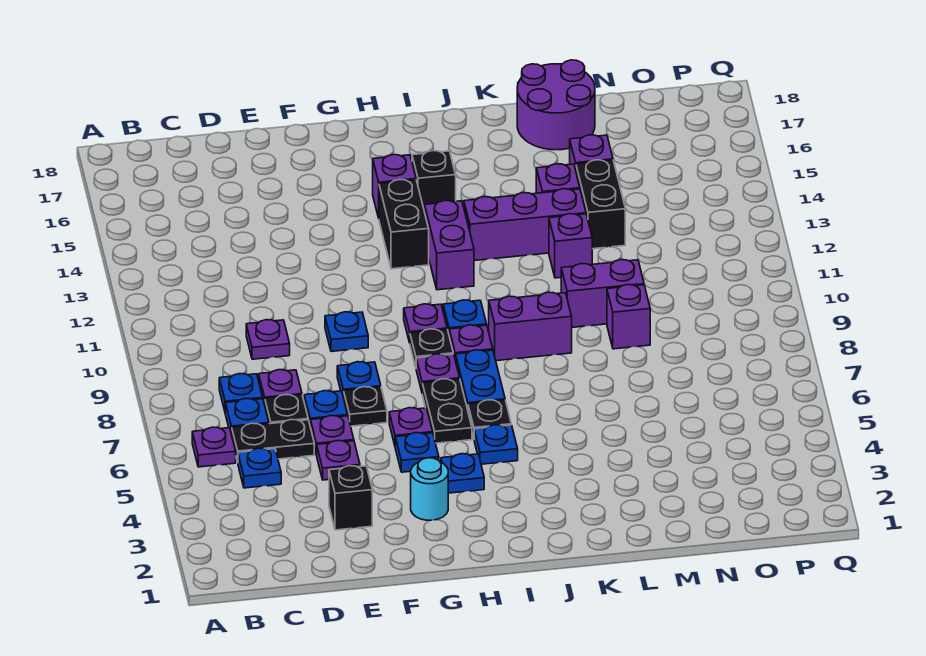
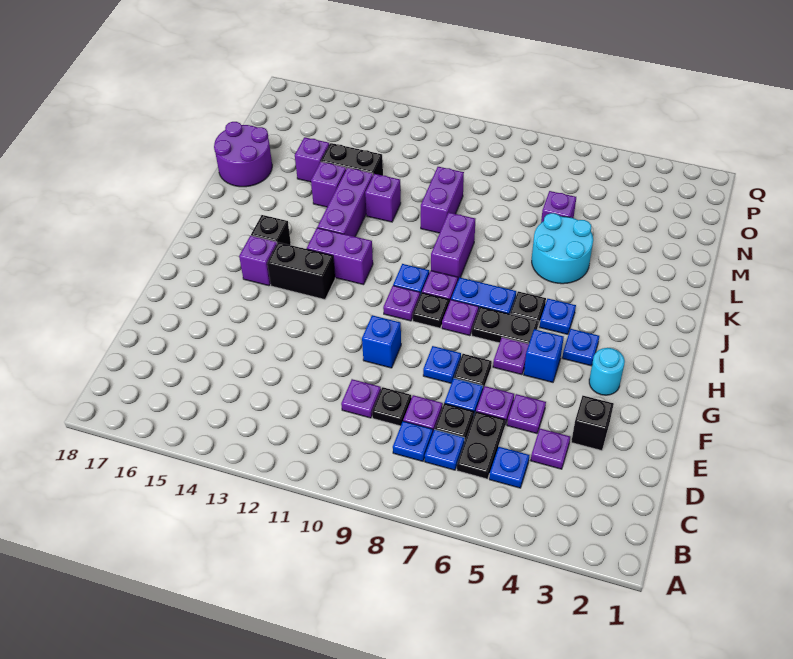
purple plate B6 level 1 -> purple plate D4 level 1
none -> black plate D9 level 1
blue plate F10 level 1 -> blue brick F10 level 1
blue plate G5 level 1 -> blue brick G5 level 1
none -> cyan round brick K5:L6 level 1
purple brick M9 level 1 -> purple brick M6 level 1

